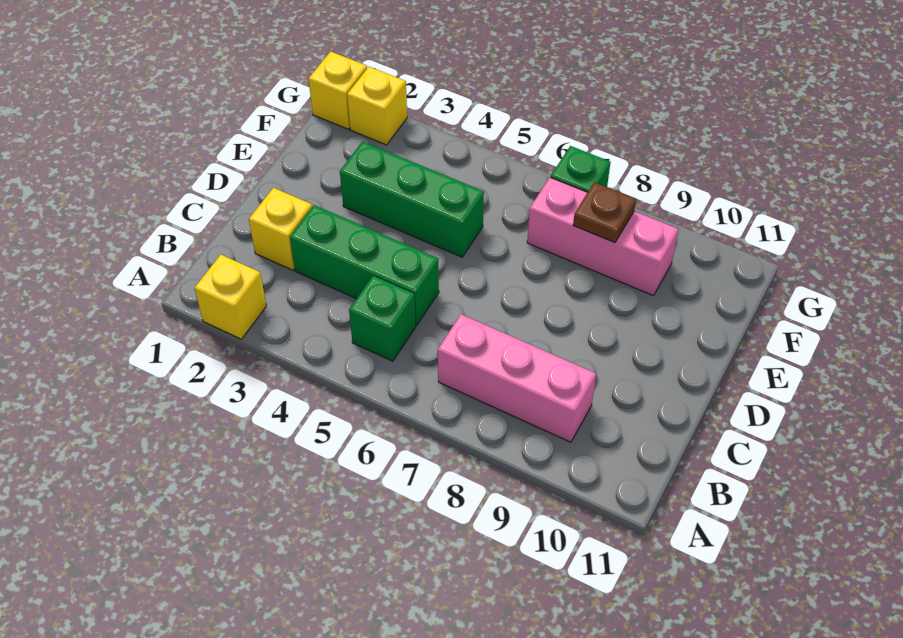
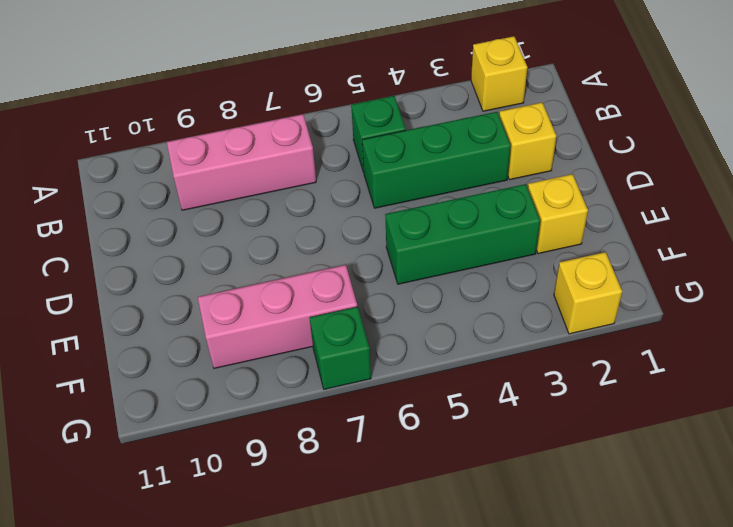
brown plate F8 level 2 -> none
yellow brick G1 level 1 -> yellow brick E2 level 1

